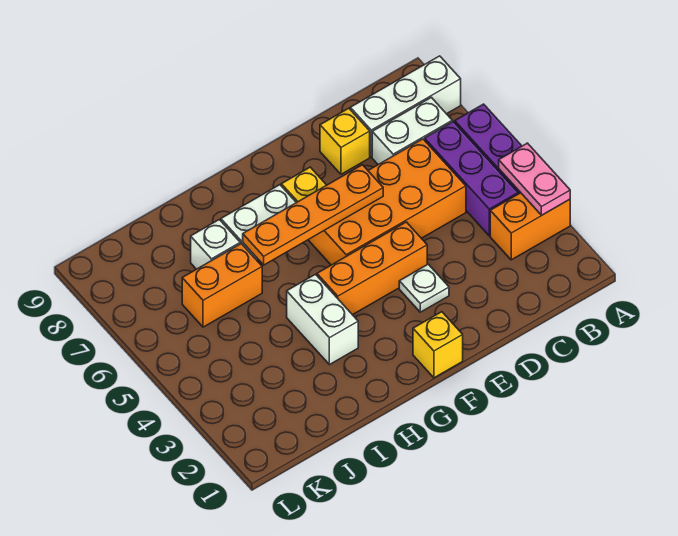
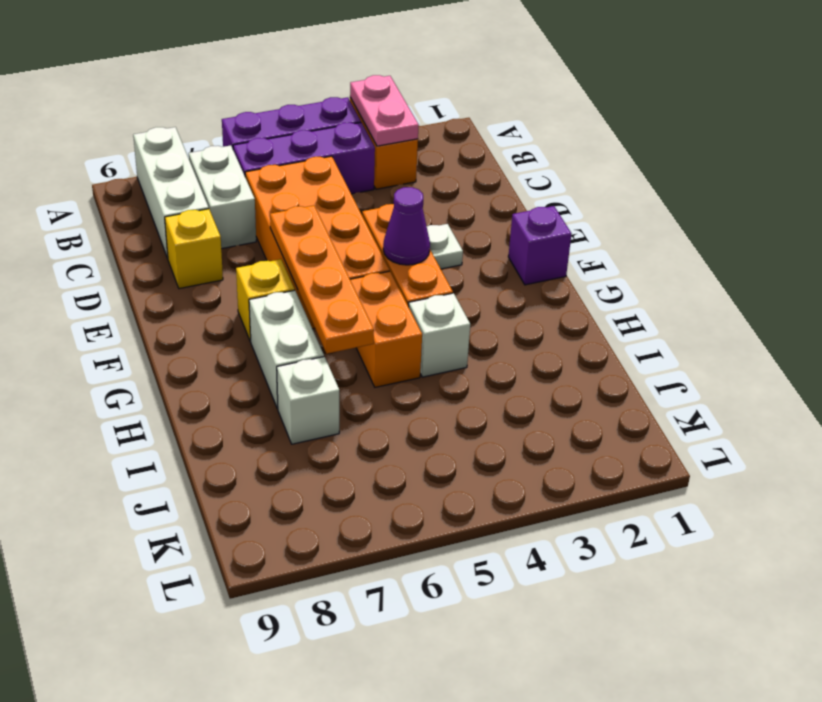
pink plate A3:A4 level 2 -> pink plate A3:B3 level 2
yellow brick F1 level 1 -> purple brick F1 level 1
none -> purple cone F4 level 2
white brick H3:H4 level 1 -> white brick H4 level 1
orange brick I6:J6 level 1 -> orange brick G5:H5 level 1

